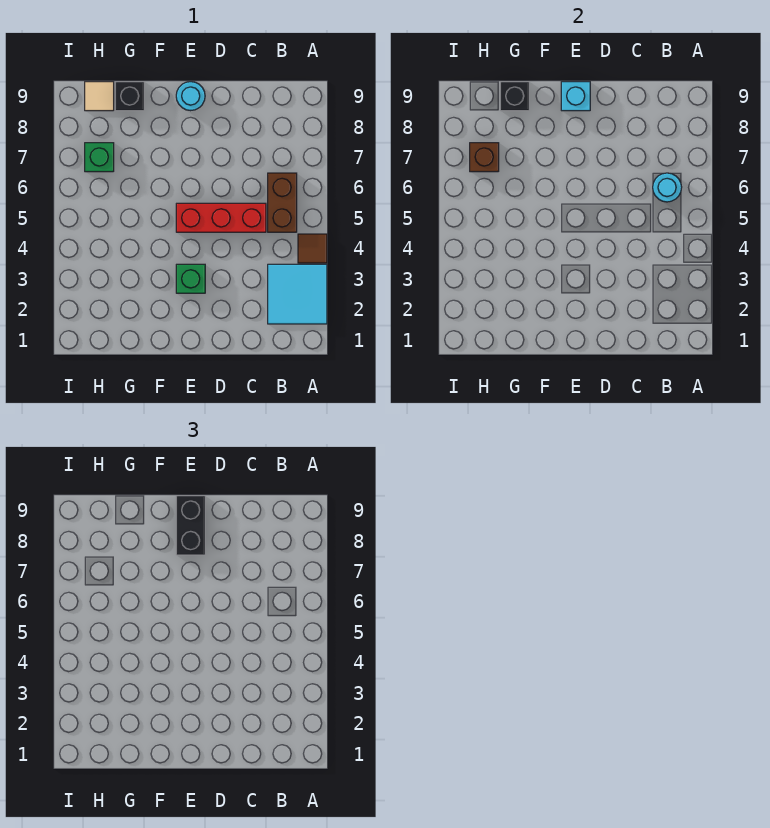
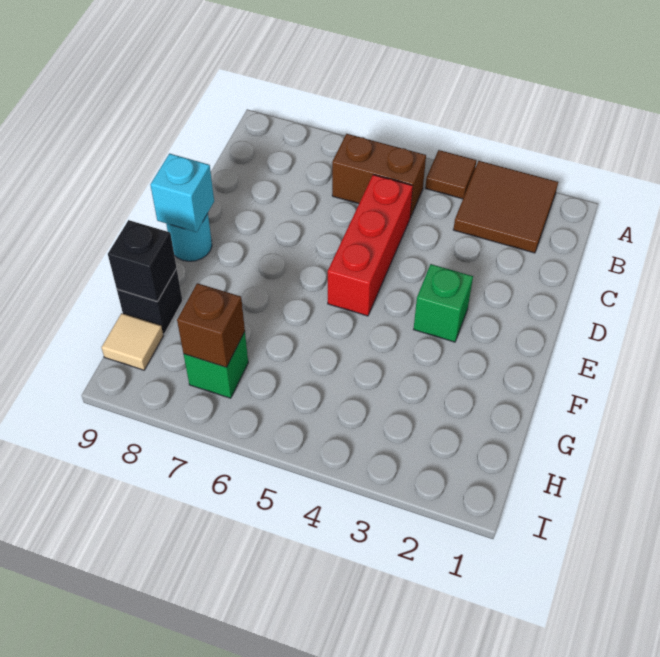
cyan tile A2:B3 level 1 -> brown tile A2:B3 level 1
cyan round brick B6 level 2 -> none
black brick E8:E9 level 3 -> none

